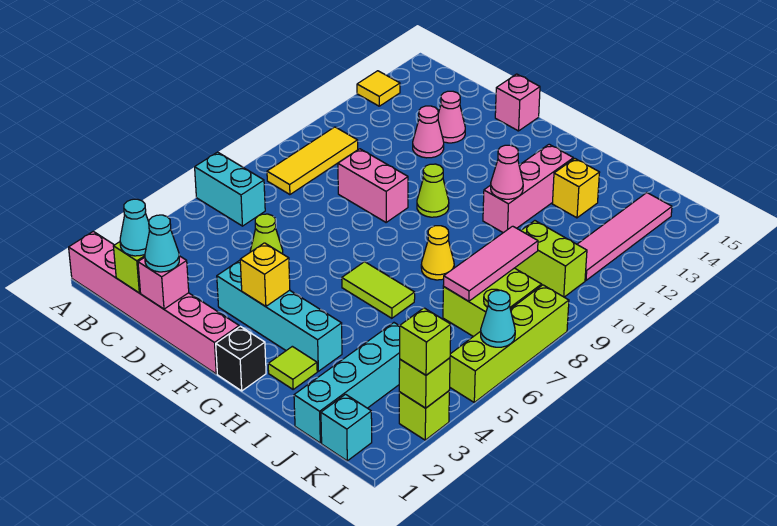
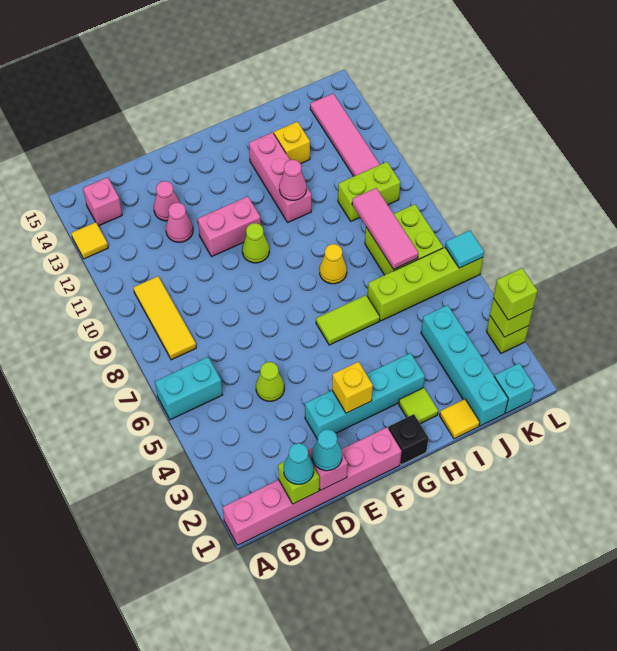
pink brick D9:E9 level 1 -> pink brick E11:F11 level 1
pink brick E15 level 1 -> pink brick B14 level 1
none -> yellow tile I1 level 1
lime brick L5:L8 level 1 -> lime brick I6:L6 level 1
cyan cone L6 level 2 -> cyan tile L6 level 2

